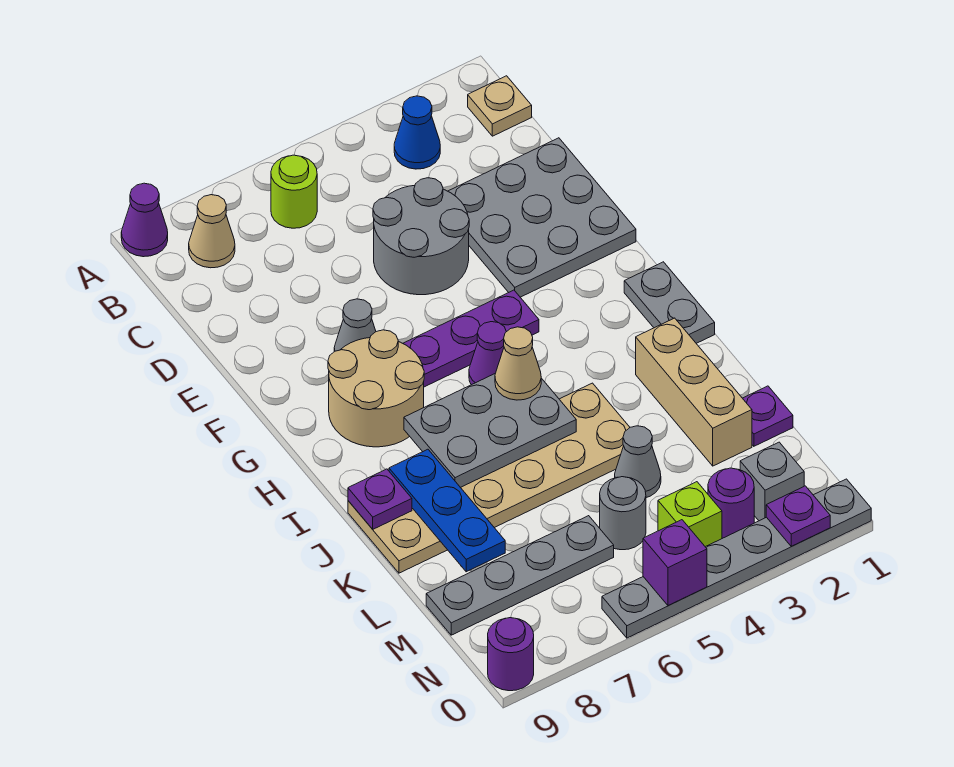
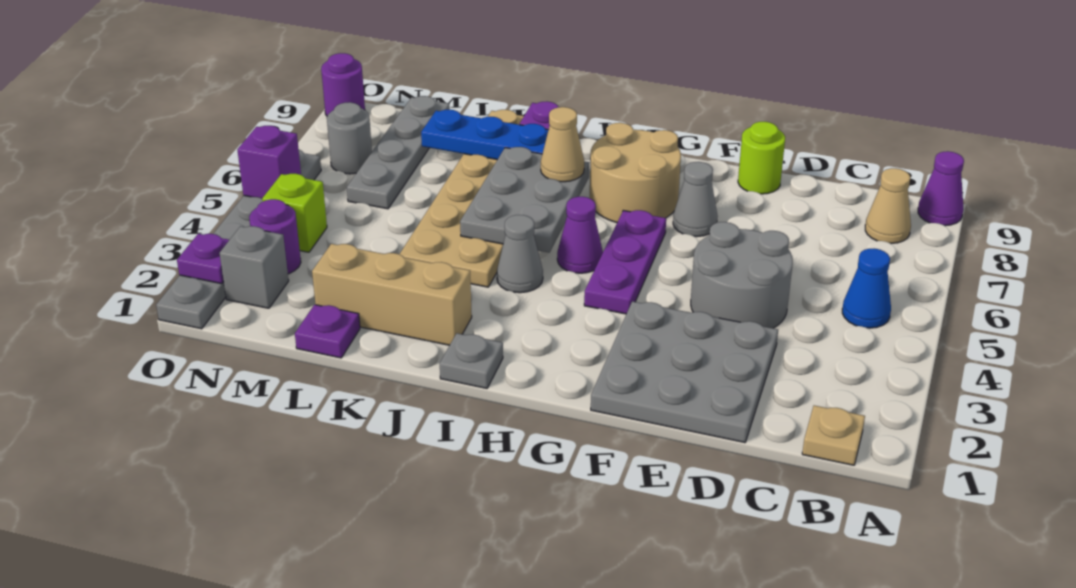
blue cone B3 level 1 -> blue cone B5 level 1
lime round brick B6 level 1 -> lime round brick E9 level 1
grey plate H1:I1 level 1 -> grey plate I1 level 1
tan cone I5 level 3 -> tan cone I7 level 3
grey cone L4 level 1 -> grey cone I4 level 1
grey round brick M5 level 1 -> grey round brick N7 level 1

